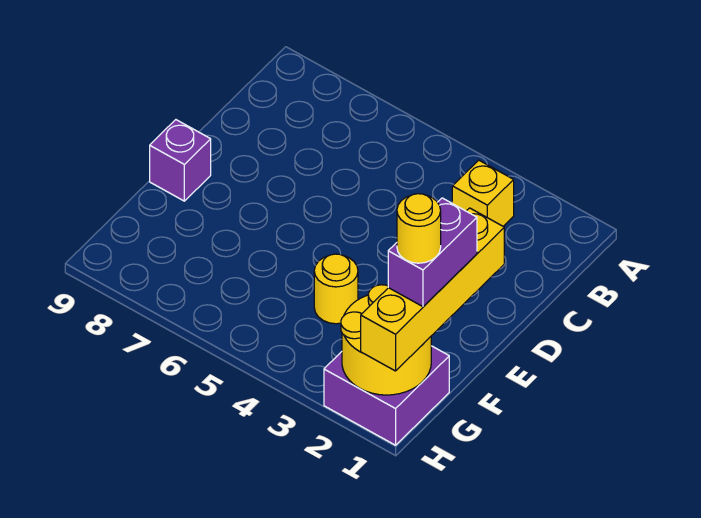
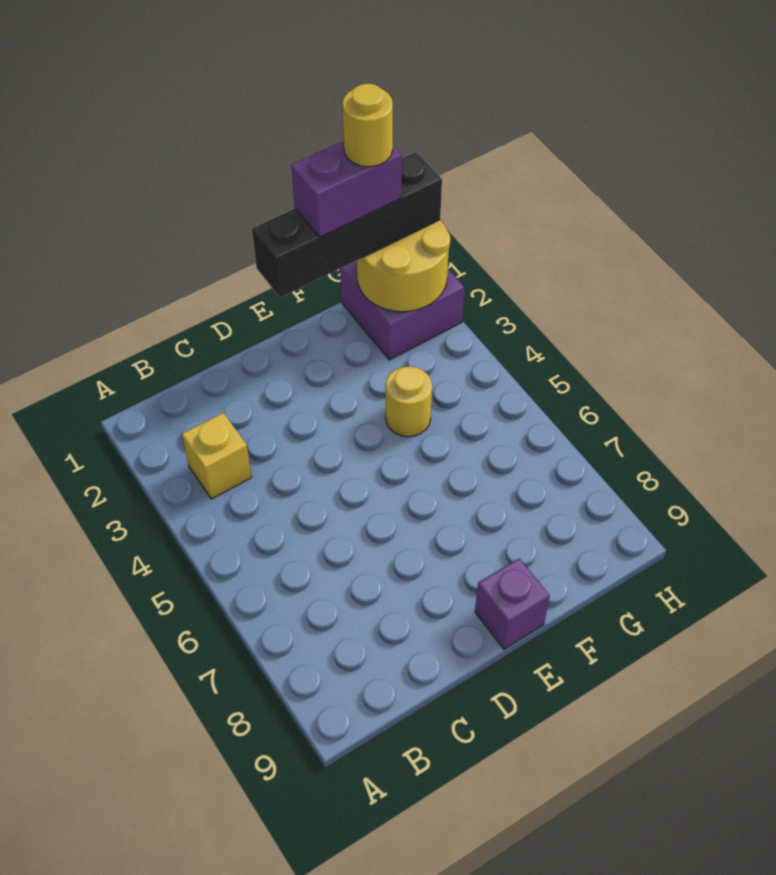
yellow brick E1:H1 level 3 -> black brick E1:H1 level 3

